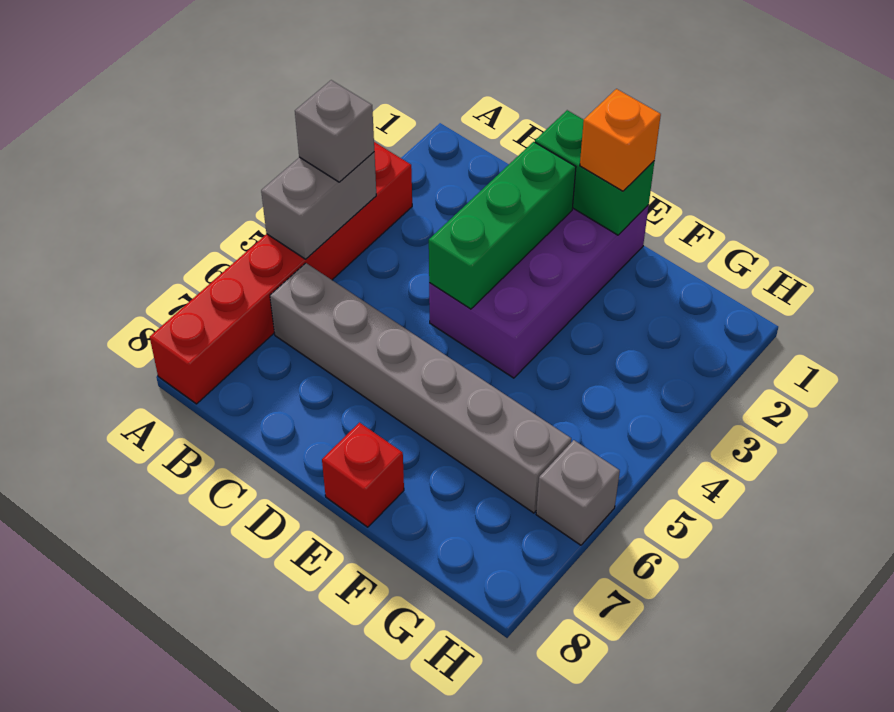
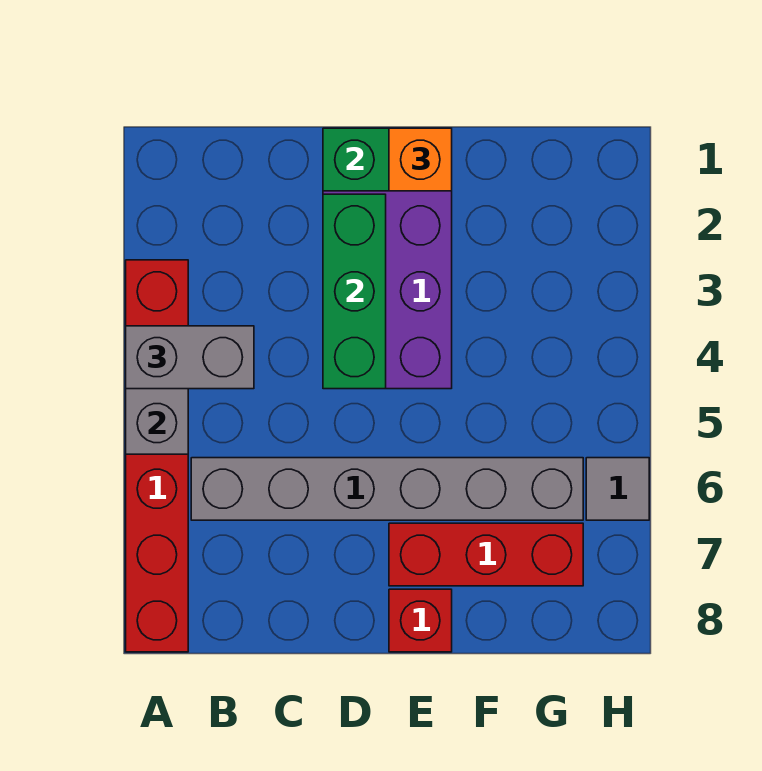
grey brick A4 level 3 -> grey brick A4:B4 level 3
none -> red brick E7:G7 level 1
grey brick H6 level 1 -> grey tile H6 level 1

